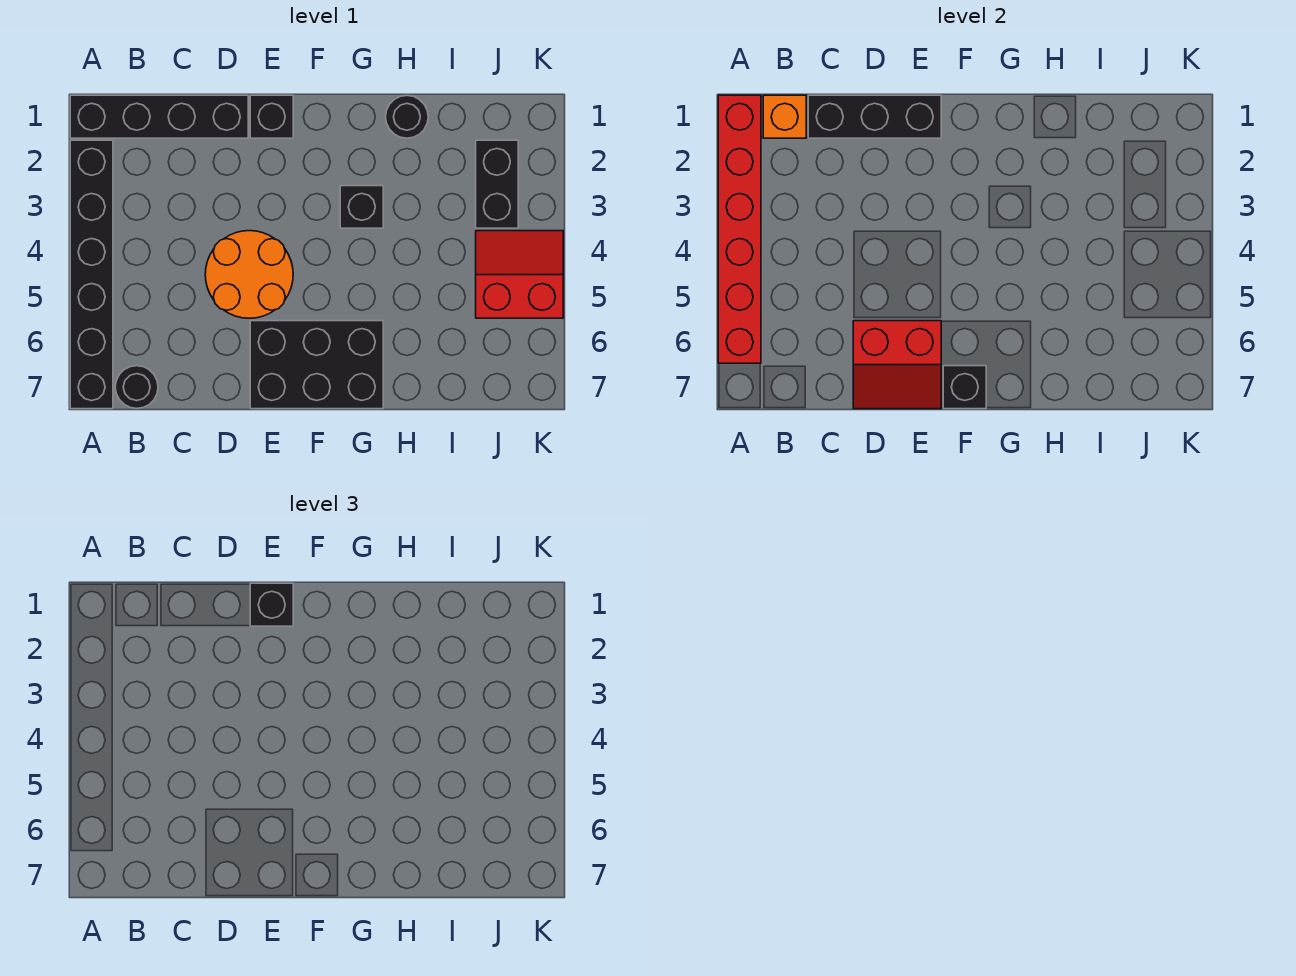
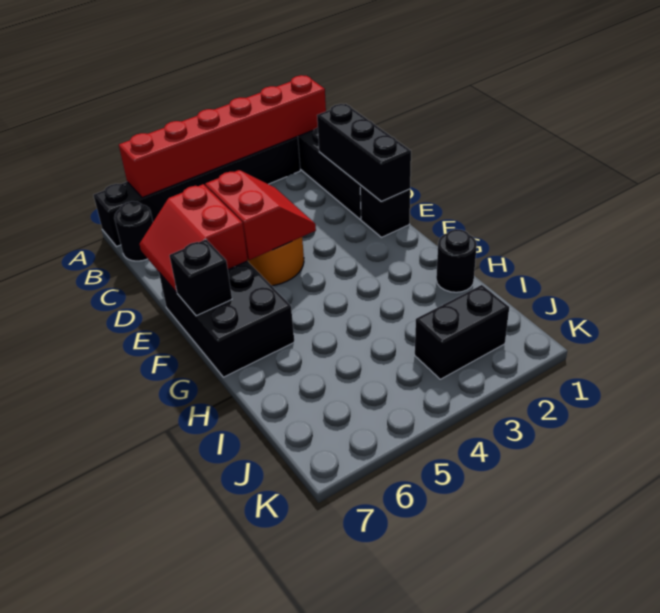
orange brick B1 level 2 -> none
black brick E1 level 3 -> none
black brick G3 level 1 -> none
red slope J4:K5 level 1 top 5 -> red slope D4:E5 level 2 top 5

